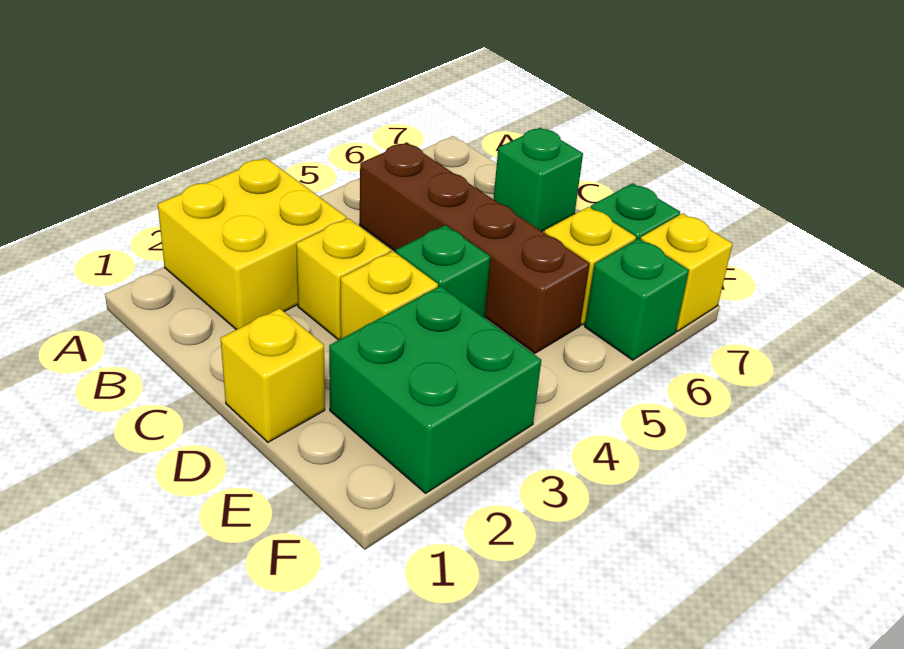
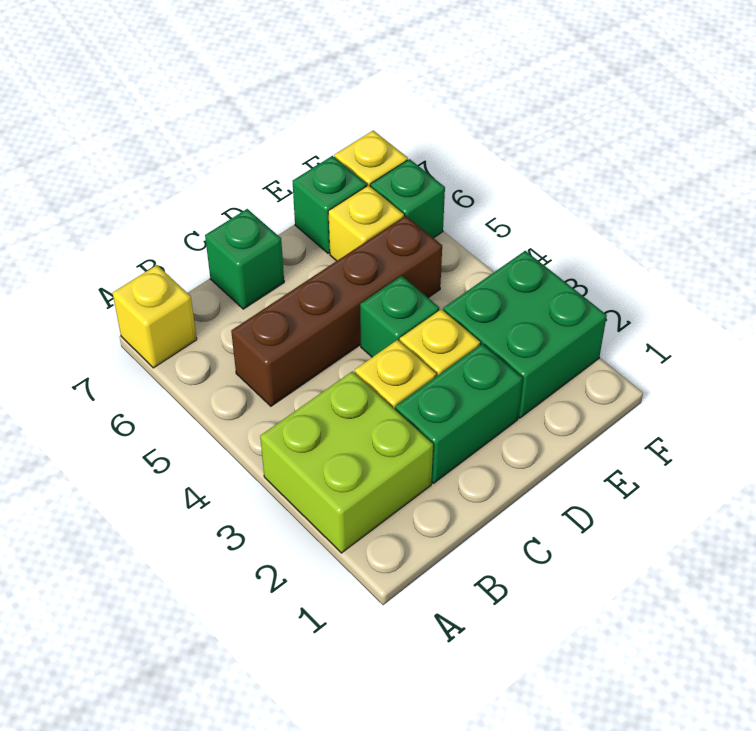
yellow brick A2:B3 level 1 -> lime brick A2:B3 level 1
none -> green brick C2:D2 level 1
yellow brick D1 level 1 -> yellow brick A7 level 1

